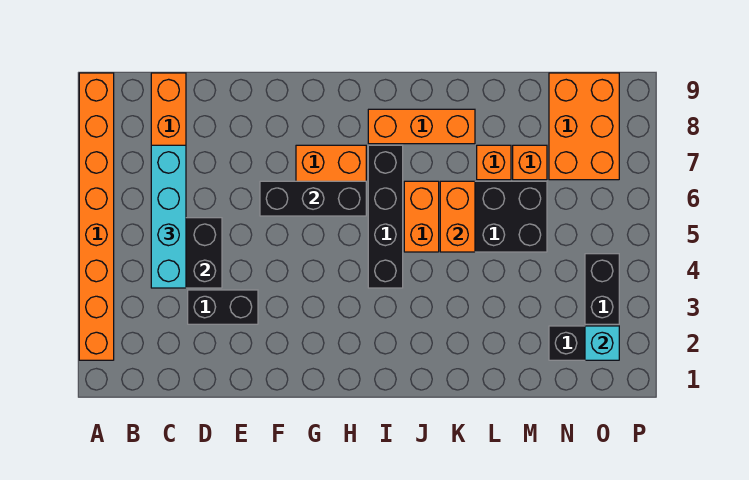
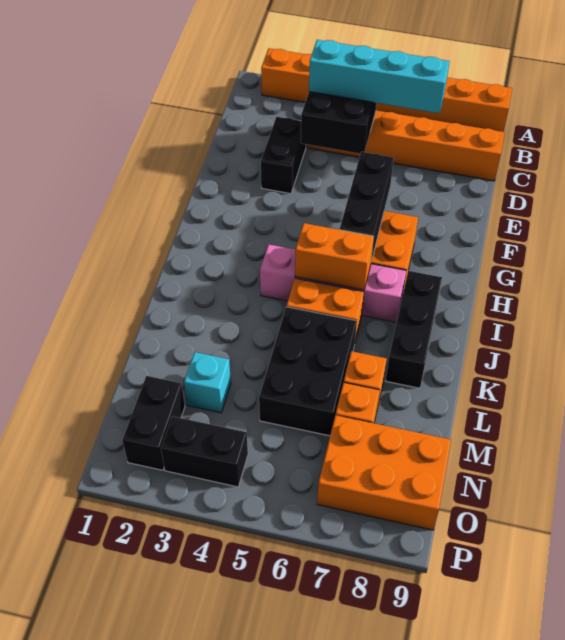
black brick I4:I7 level 1 -> pink brick I4:I7 level 1
orange brick I8:K8 level 1 -> black brick I8:K8 level 1
orange brick K5:K6 level 2 -> orange brick I5:I6 level 2
cyan brick O2 level 2 -> cyan brick M3 level 1

